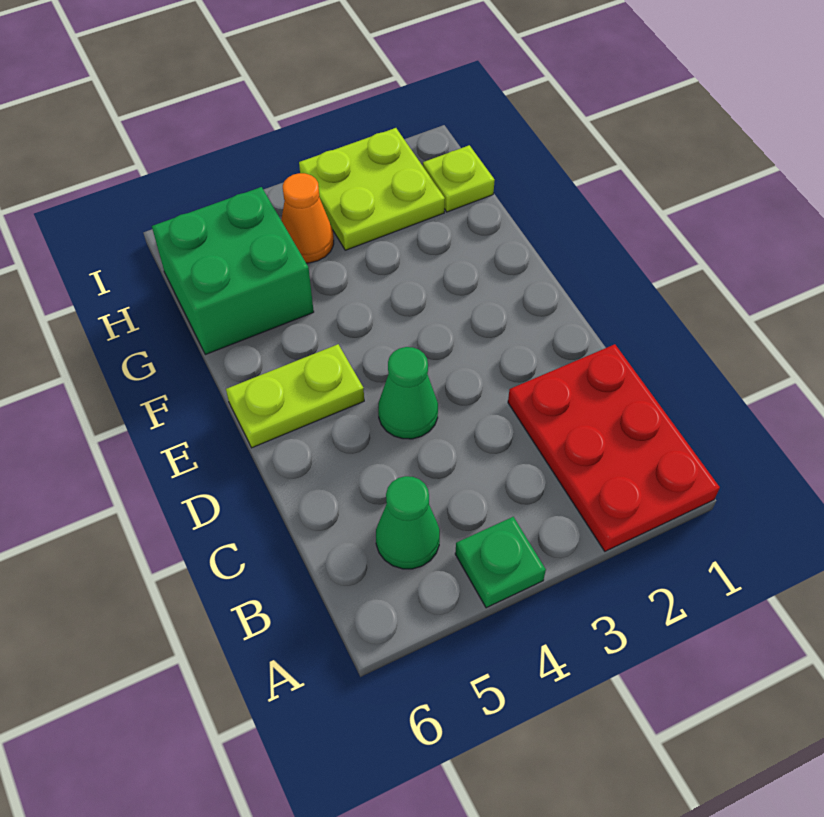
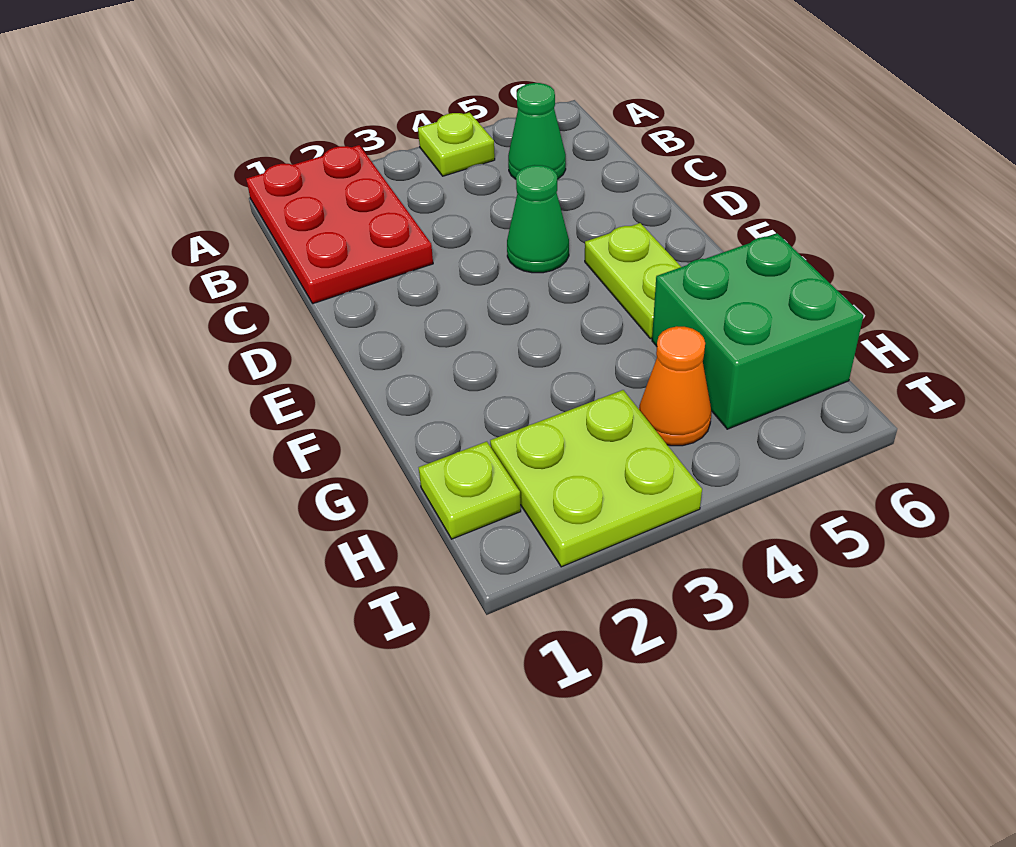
green plate A4 level 1 -> lime plate A4 level 1
lime plate E5:E6 level 1 -> lime plate E5:F5 level 1

